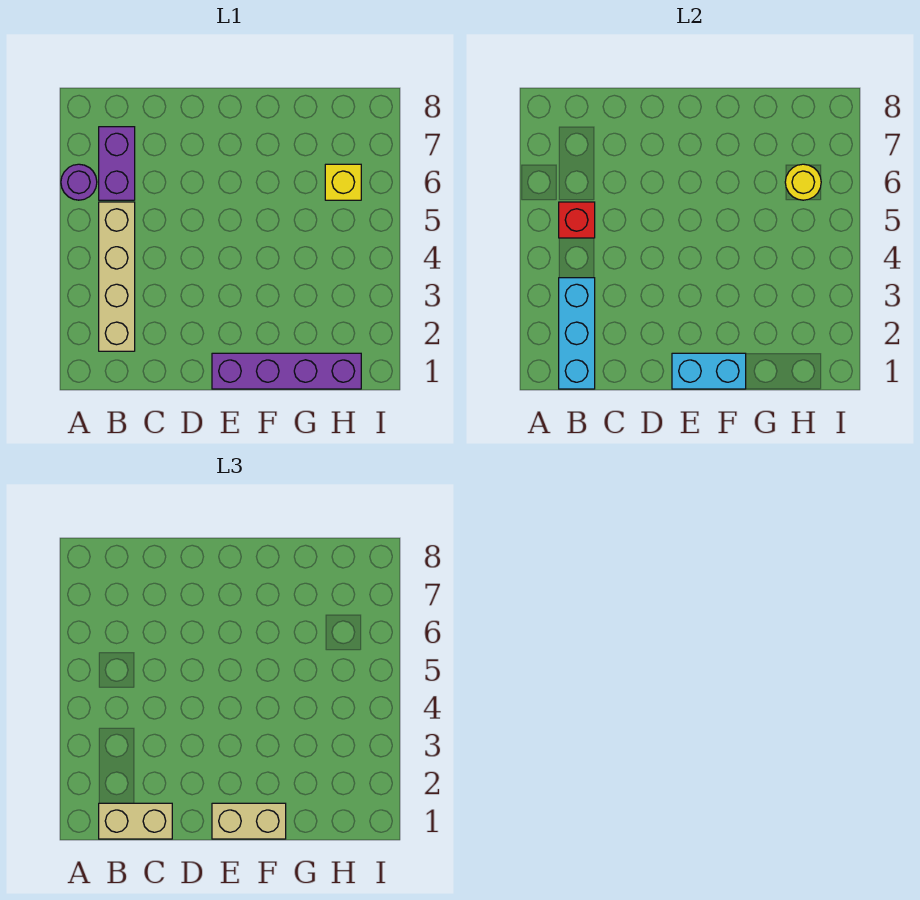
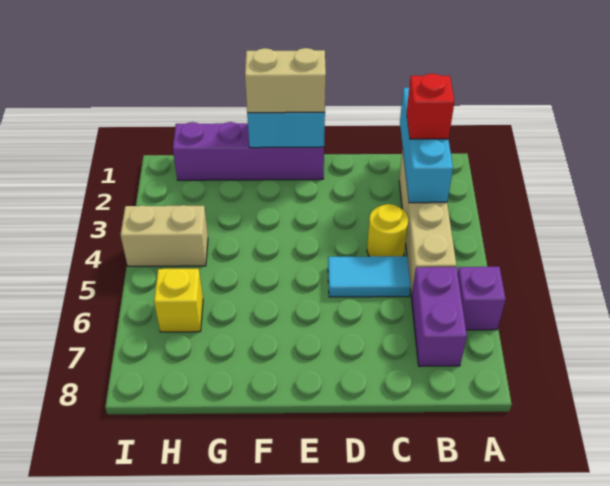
purple round brick A6 level 1 -> purple brick A6 level 1
tan brick B1:C1 level 3 -> tan brick H4:I4 level 1
red brick B5 level 2 -> red brick B2 level 3
none -> cyan tile C5:D5 level 1
yellow round brick H6 level 2 -> yellow round brick C4 level 1

